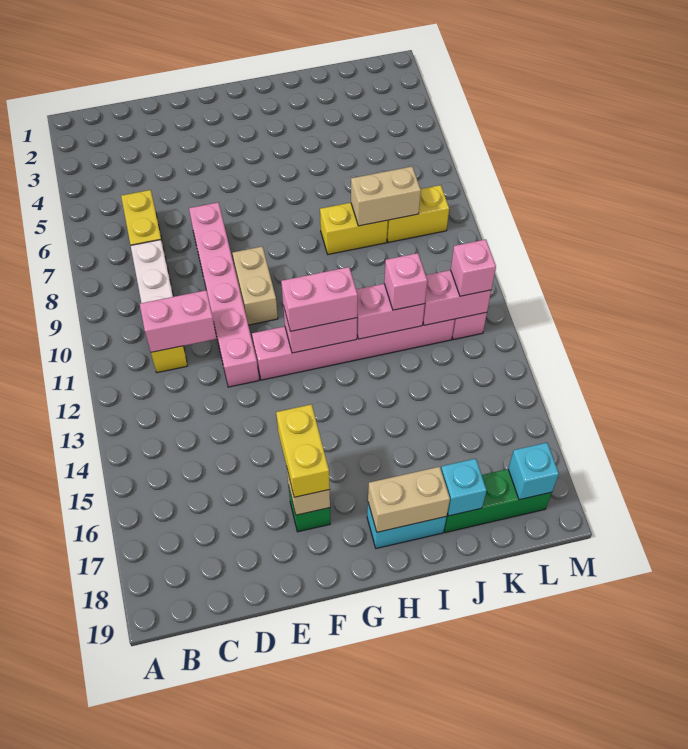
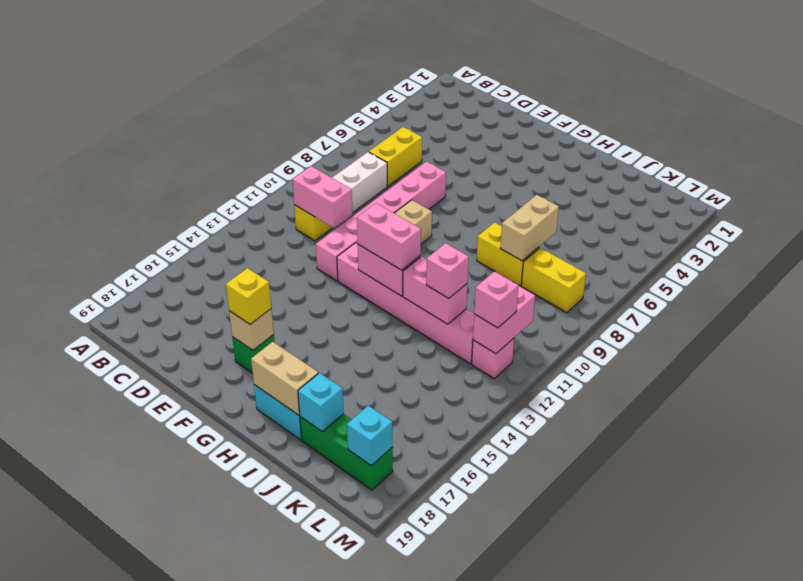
yellow brick F16:F17 level 3 -> yellow brick F17 level 3
tan brick J8:K8 level 2 -> tan brick J7:J8 level 2
pink brick K12:L12 level 2 -> pink brick L11:L12 level 2

